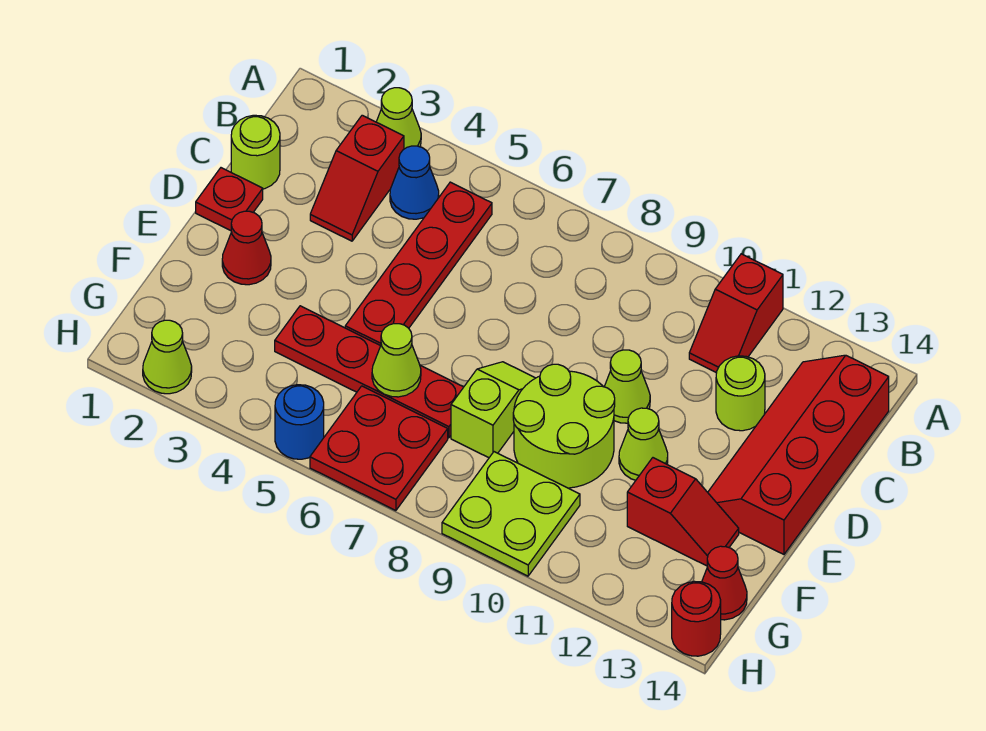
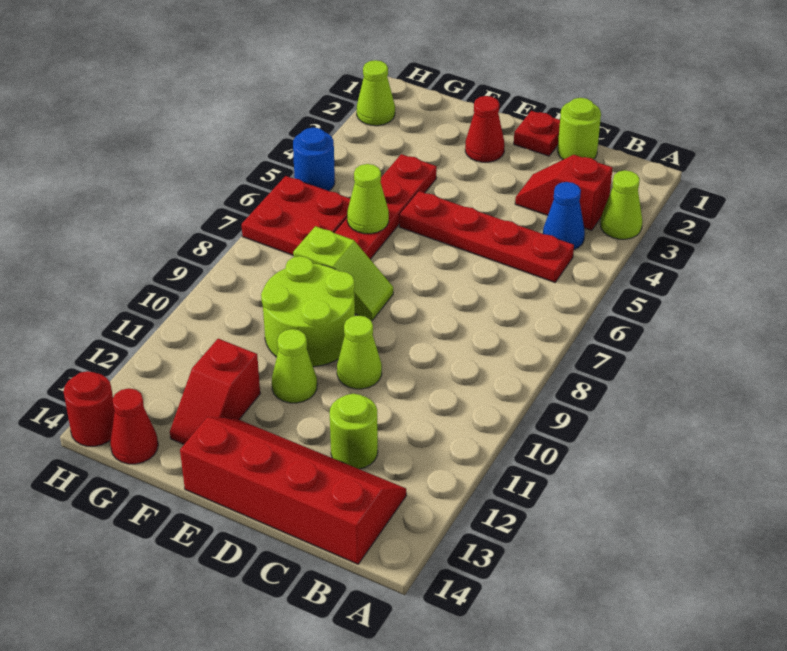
red slope A11:B11 level 1 top A -> none
lime plate G9:H10 level 1 -> none

